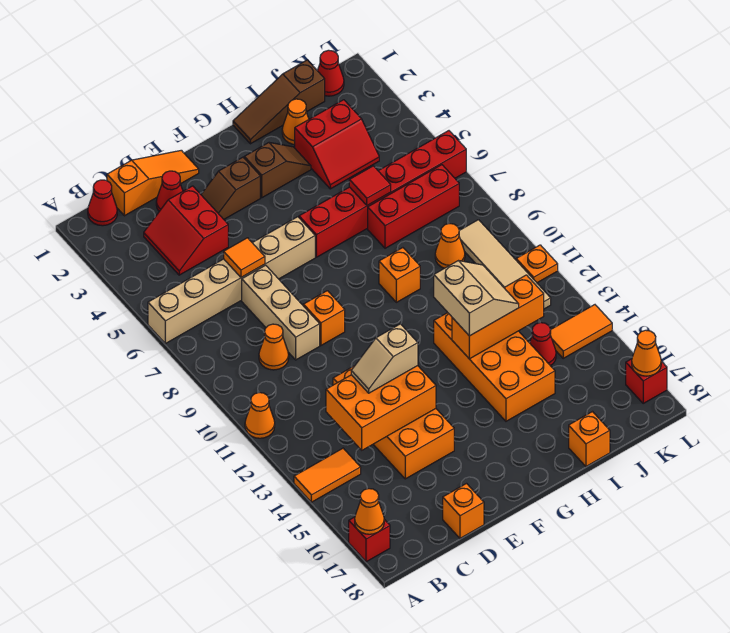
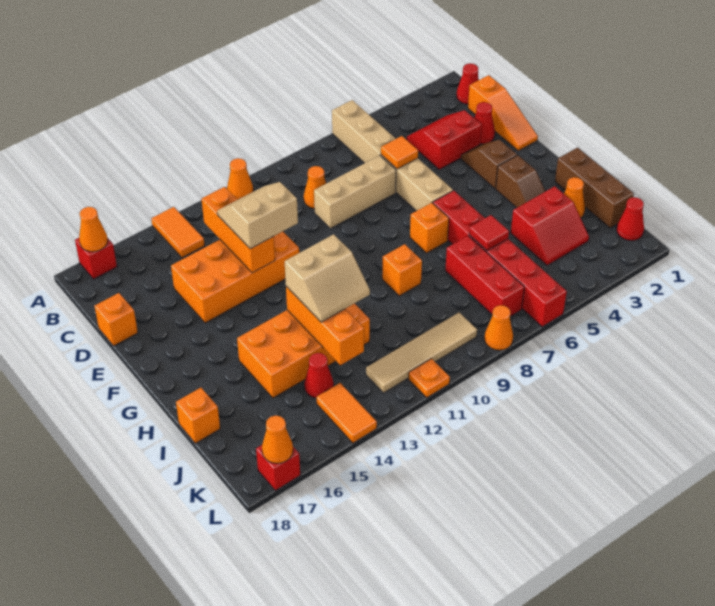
orange brick C13:E14 level 2 -> orange brick C13:E13 level 2
tan slope D13:E13 level 3 top E -> tan slope D12:E13 level 3 top E
orange brick E9 level 1 -> orange brick G7 level 1
brown slope H1:J1 level 1 top J -> brown brick H1:J1 level 1
red slope I3:J4 level 1 top 3 -> red slope I3:J4 level 1 top I
orange cone J9 level 1 -> orange cone L8 level 1

